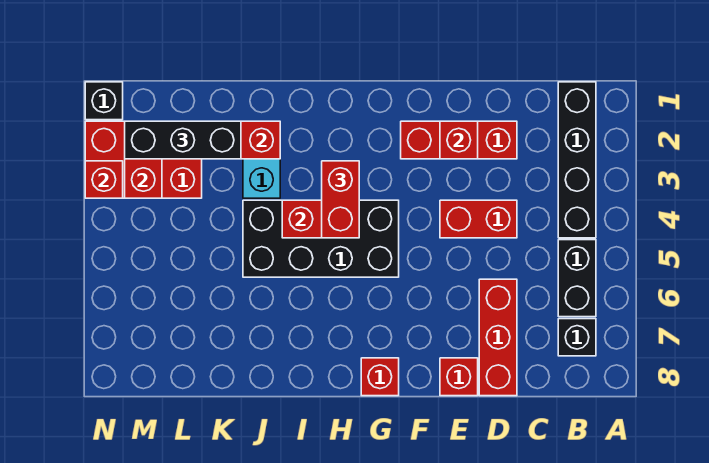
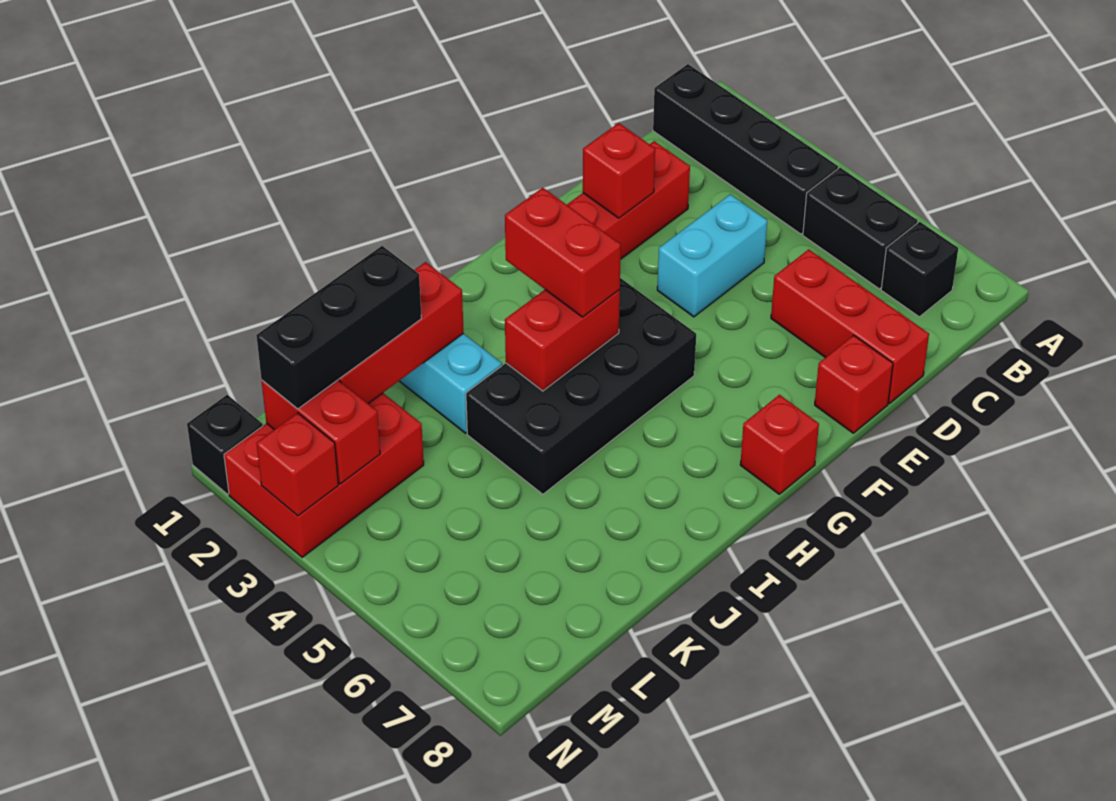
red brick D4:E4 level 1 -> cyan brick D4:E4 level 1

